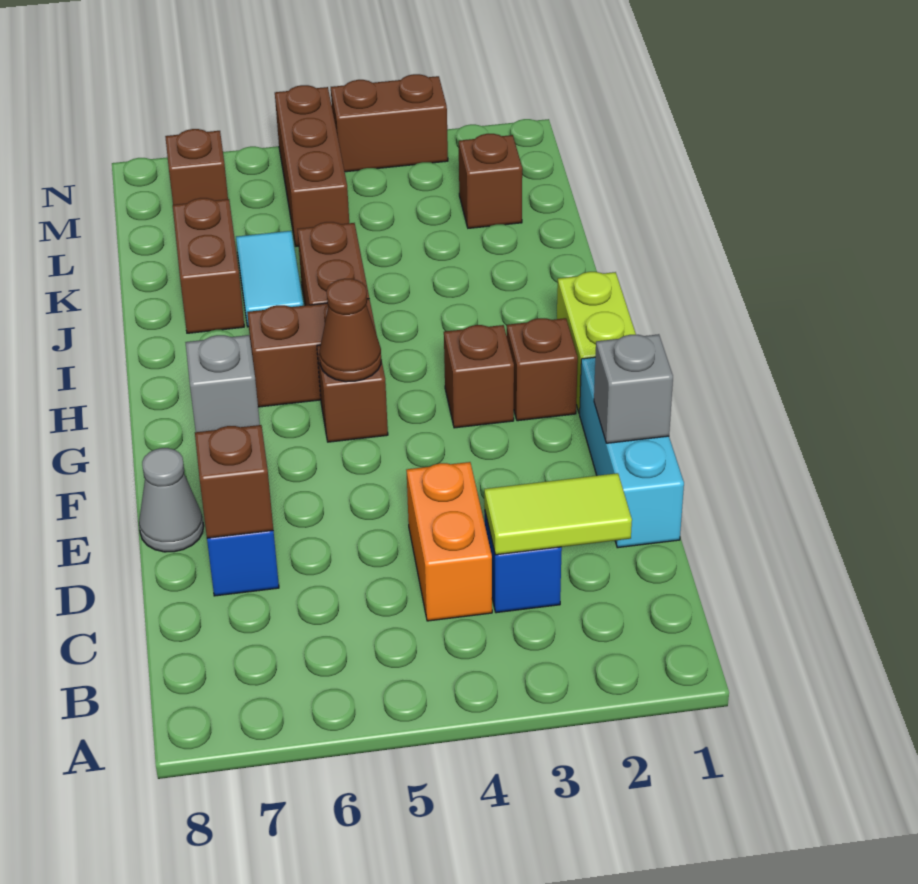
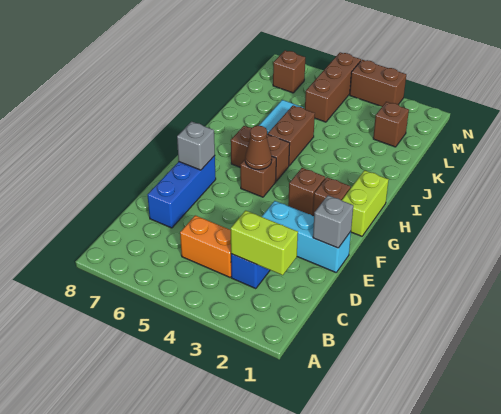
lime tile C2:C3 level 2 -> lime brick C2:C3 level 2
orange brick C4:D4 level 1 -> orange brick C4:C5 level 1
cyan brick D1:F1 level 1 -> cyan brick E1:E3 level 1
brown brick D7 level 2 -> none
grey cone E8 level 1 -> none
brown brick J7:K7 level 1 -> none

